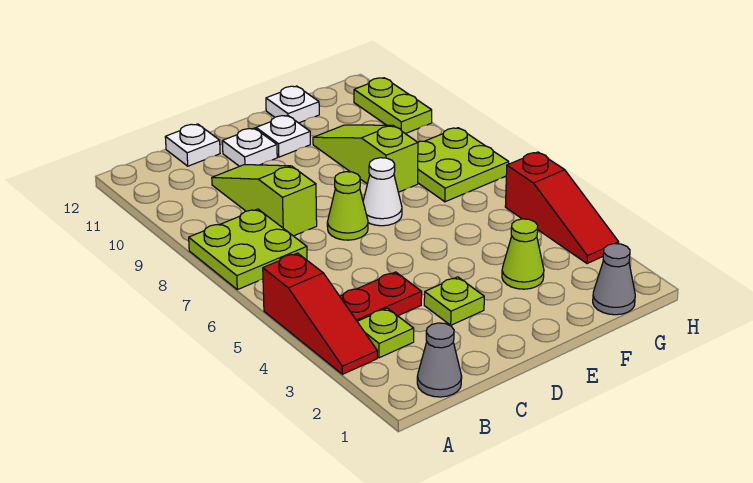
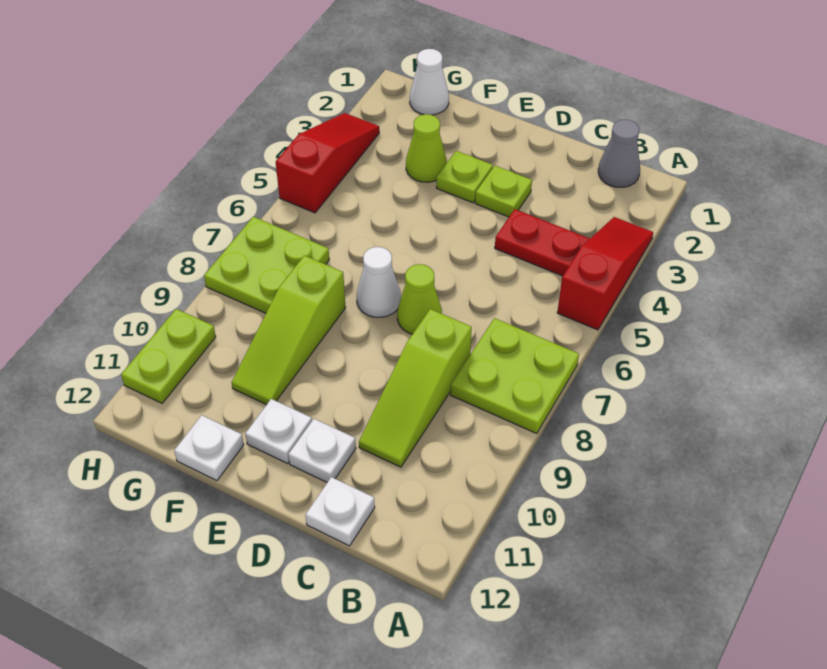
lime plate B3 level 1 -> lime plate E3 level 1
grey cone G1 level 1 -> white cone G1 level 1

